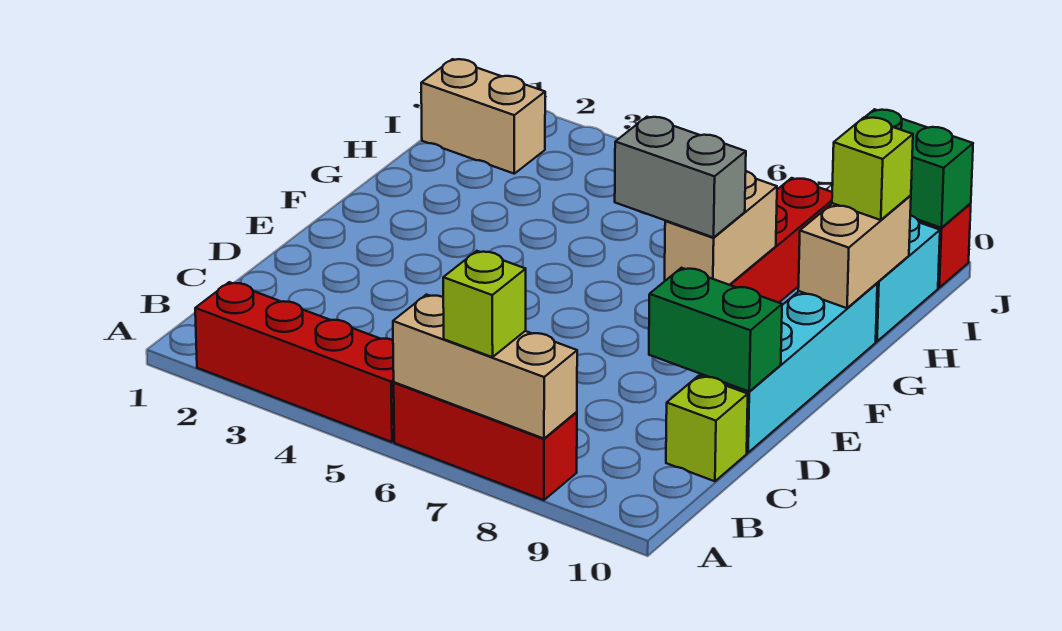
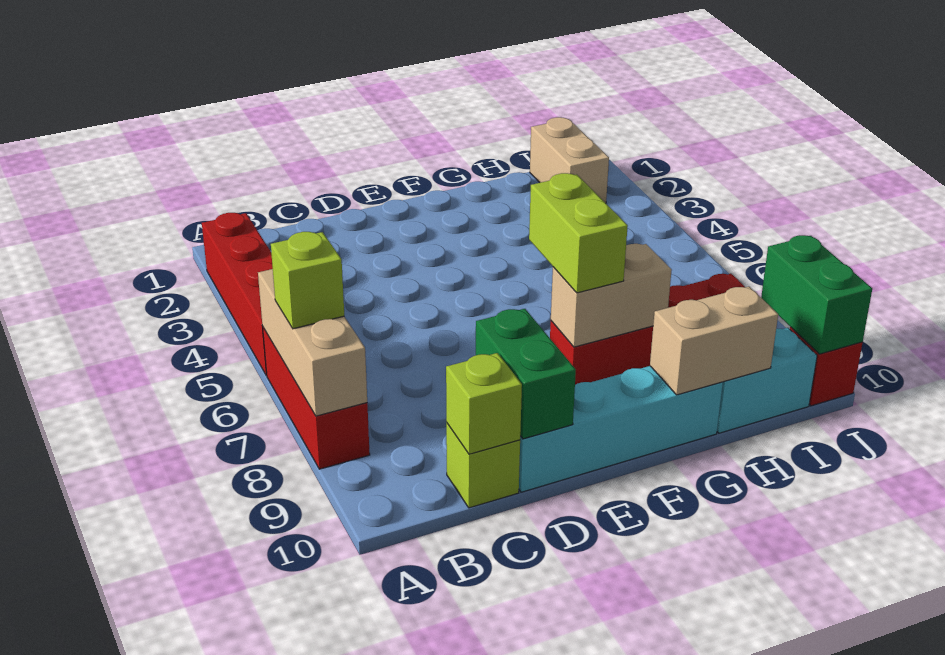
grey brick F7:F8 level 3 -> lime brick F7:F8 level 3
lime brick H10 level 3 -> lime brick C10 level 2

